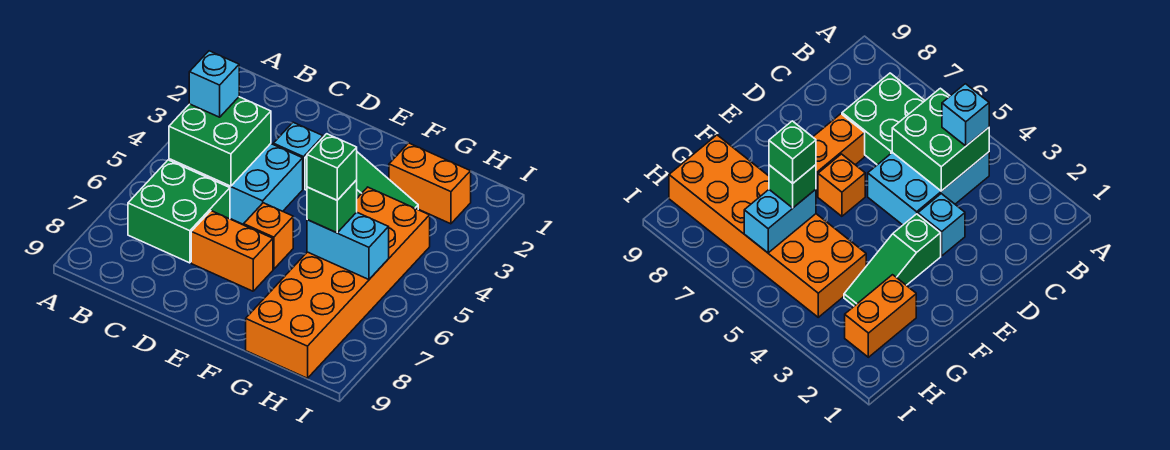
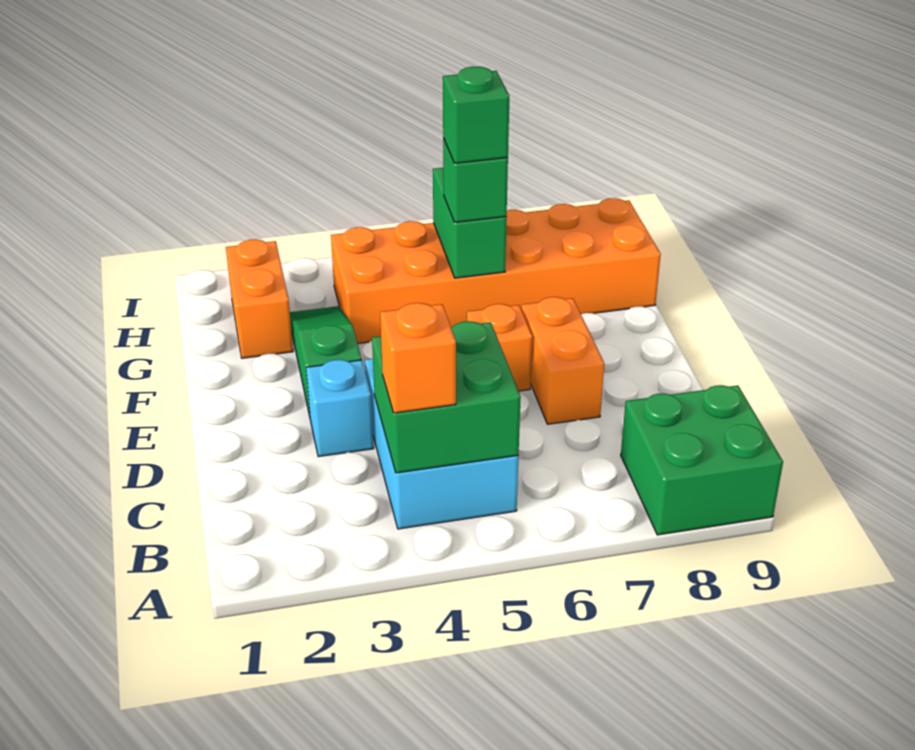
cyan brick B4 level 3 -> orange brick B4 level 3
green brick B6:C7 level 1 -> green brick A8:B9 level 1
cyan brick G6:H6 level 2 -> green brick G6:H6 level 2

